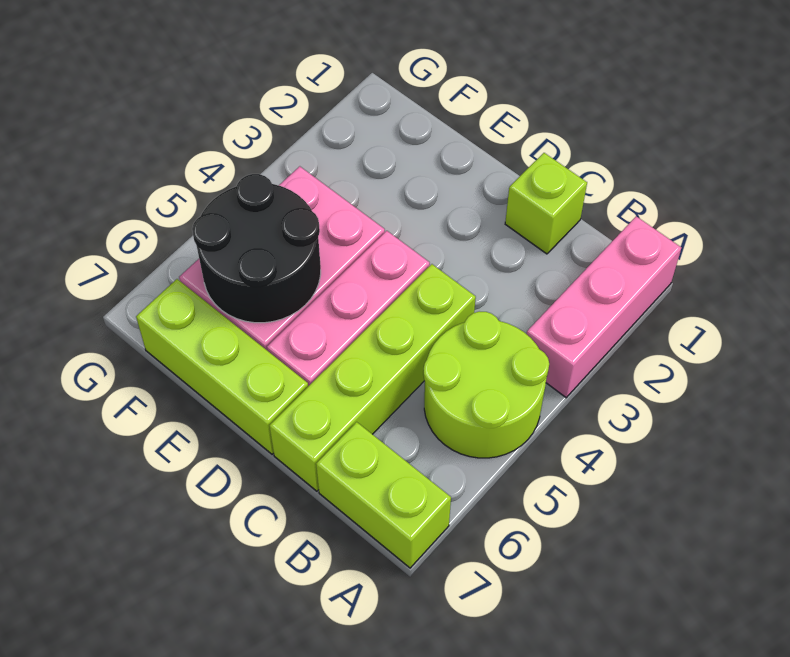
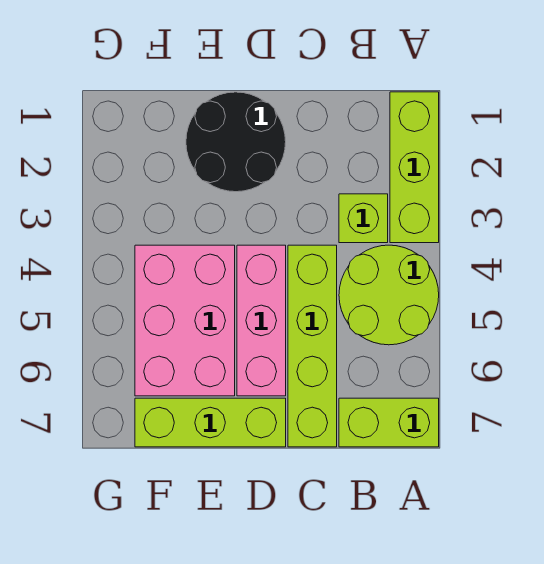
pink brick A1:A3 level 1 -> lime brick A1:A3 level 1
lime brick C1 level 1 -> lime brick B3 level 1
black round brick E5:F6 level 2 -> black round brick D1:E2 level 1

